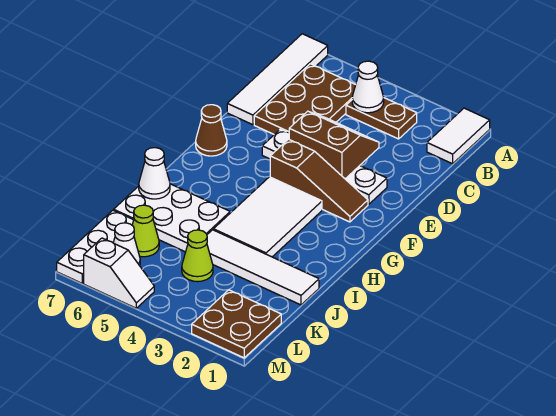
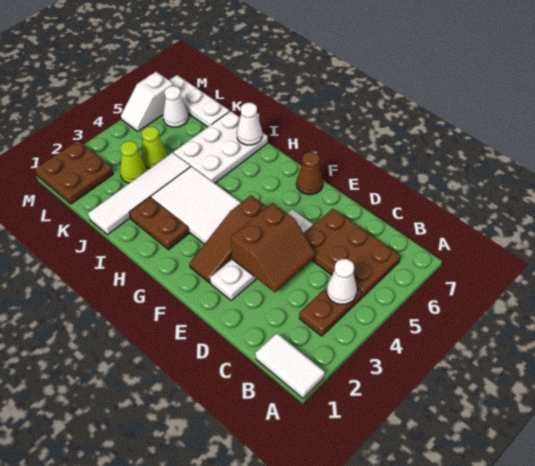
white tile A7:D7 level 1 -> none
none -> brown plate H2:I2 level 1
lime cone K6 level 1 -> lime cone K3 level 1

